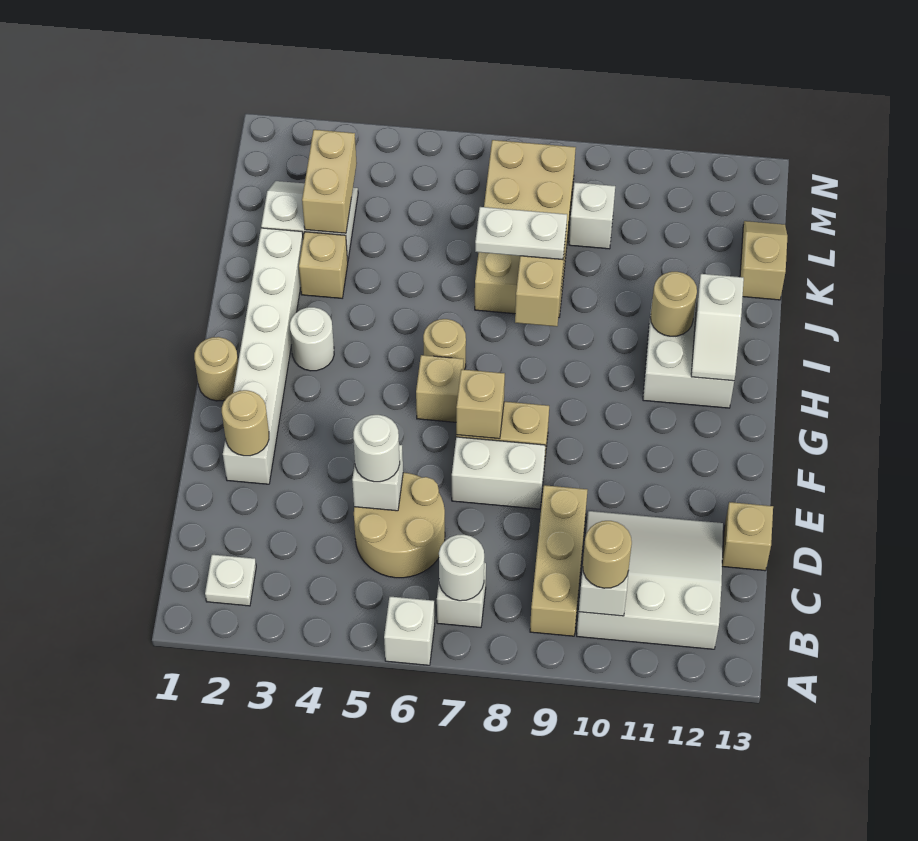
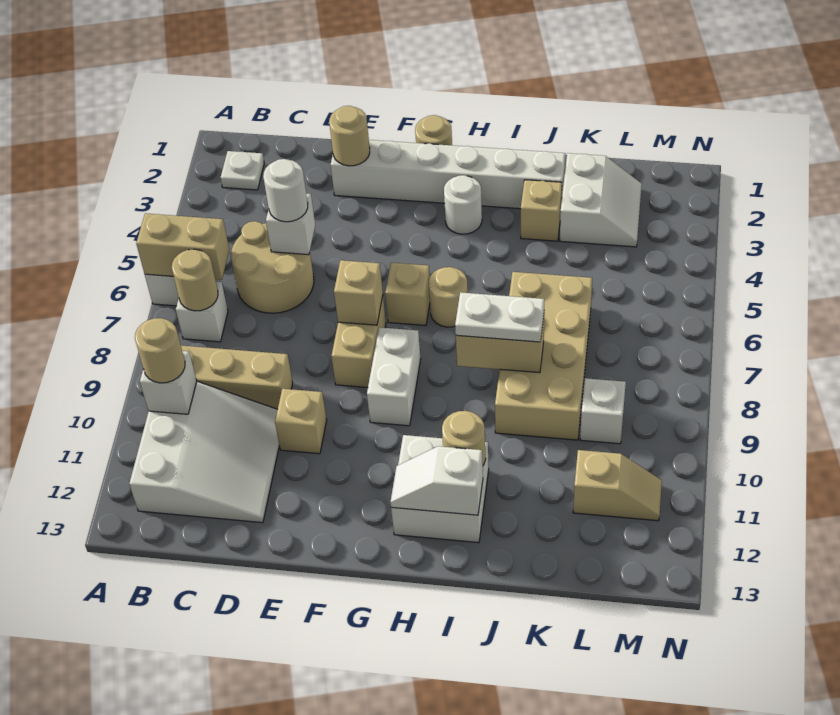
white round brick B7 level 2 -> tan round brick B7 level 2
tan brick D13 level 1 -> tan brick E10 level 1
white brick E7:E8 level 1 -> white brick G8:G9 level 1
tan brick J7:M8 level 1 -> tan brick J6:K9 level 1
white plate J7:J8 level 3 -> white plate I8:J8 level 3
tan brick K3:L3 level 2 -> tan brick A6:B6 level 2
tan slope K13:L13 level 1 top K -> tan slope L11:M11 level 1 top L

